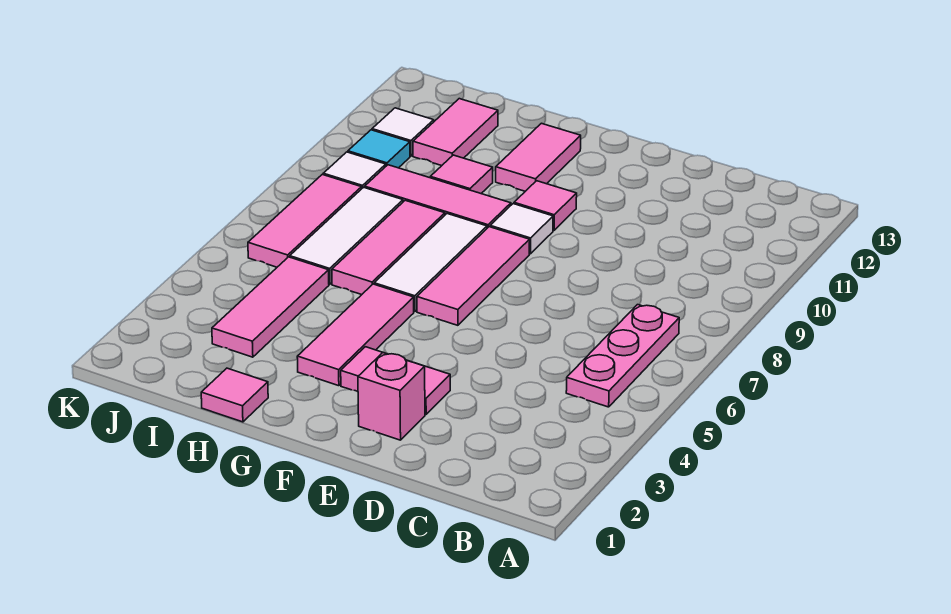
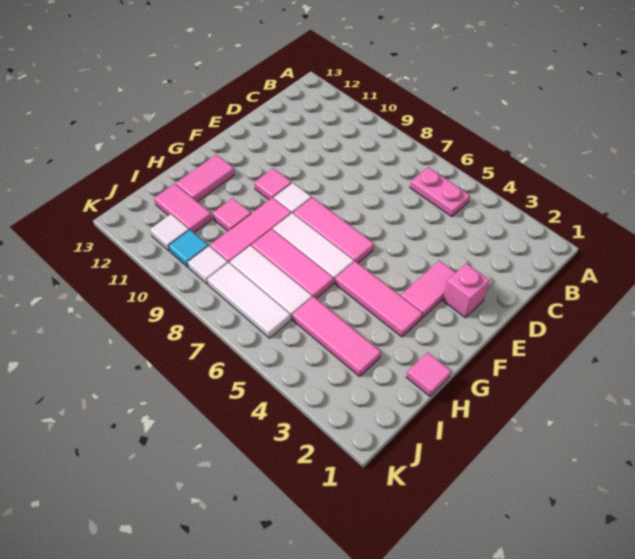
pink plate B5:B7 level 1 -> pink plate B5:B6 level 1
pink tile G11:G12 level 1 -> pink tile G12:H12 level 1
pink tile J6:J8 level 1 -> white tile J6:J8 level 1

